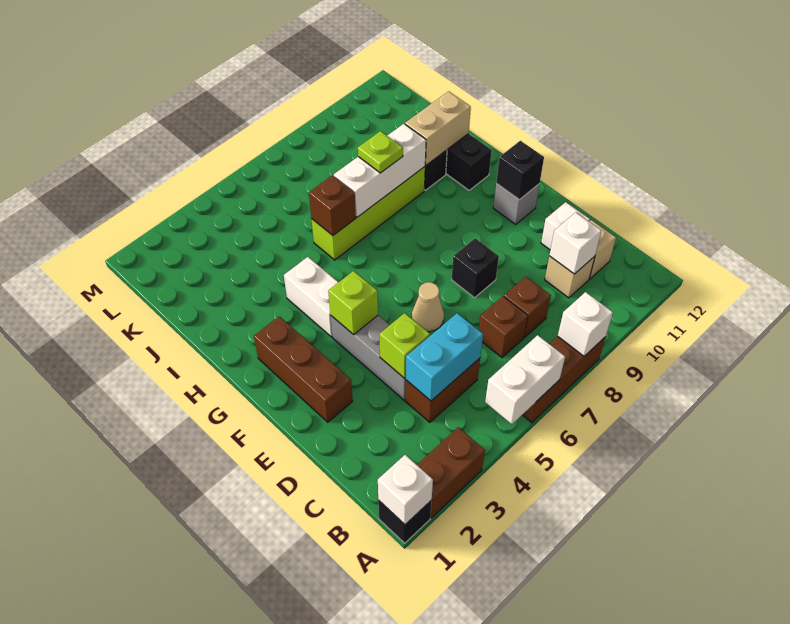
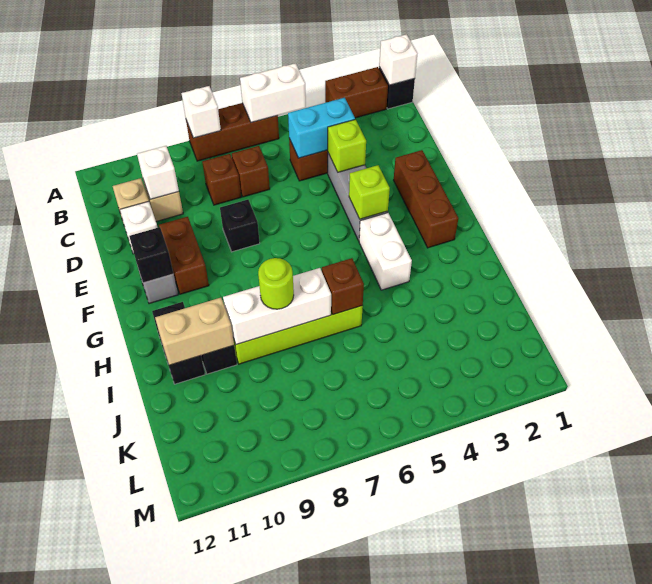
tan cone E6 level 1 -> none
none -> brown brick E10:F10 level 1
lime plate I8 level 3 -> lime round brick I8 level 3

